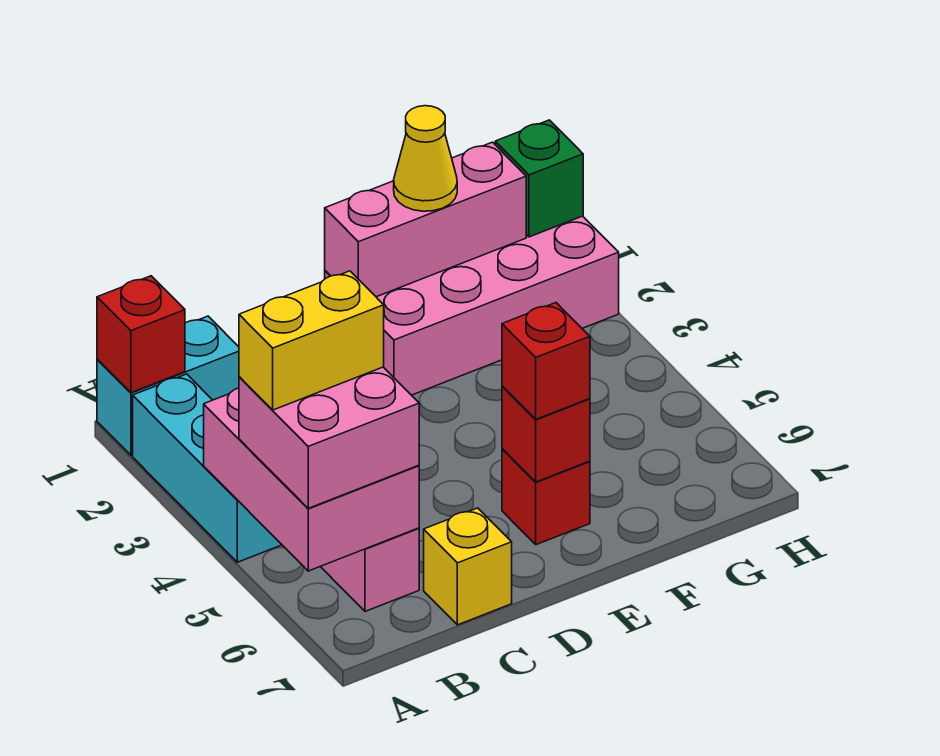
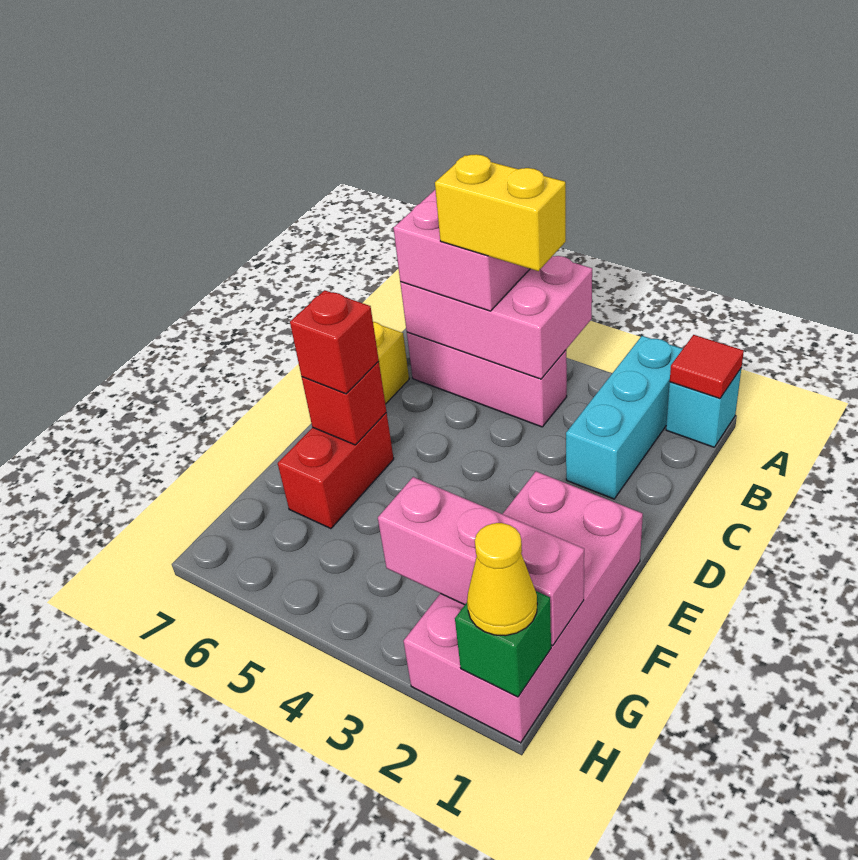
cyan brick A1:B1 level 1 -> cyan brick A1 level 1
red brick A1 level 2 -> red tile A1 level 2
cyan brick A2:A4 level 1 -> cyan brick A2:C2 level 1
yellow brick A5:B5 level 4 -> yellow brick B4:B5 level 4
pink brick E1:G1 level 2 -> pink brick G1:G3 level 2
red brick E6 level 1 -> red brick E6:F6 level 1
yellow cone F1 level 3 -> yellow cone H1 level 3

